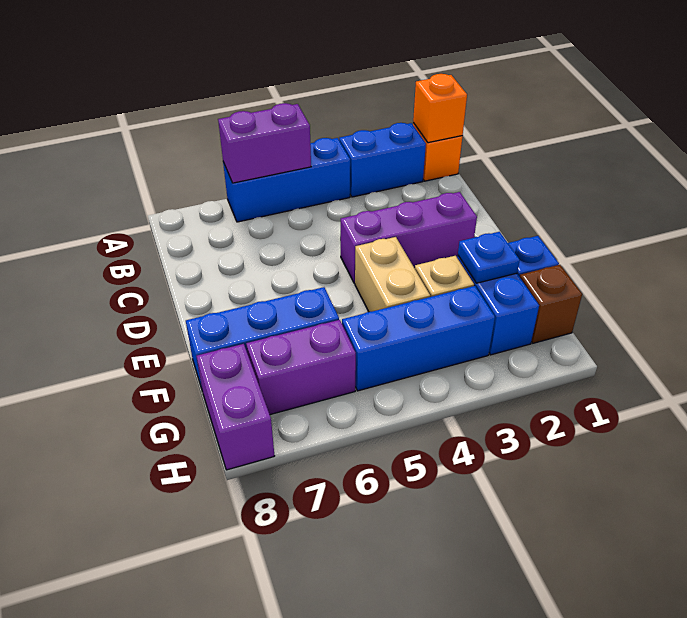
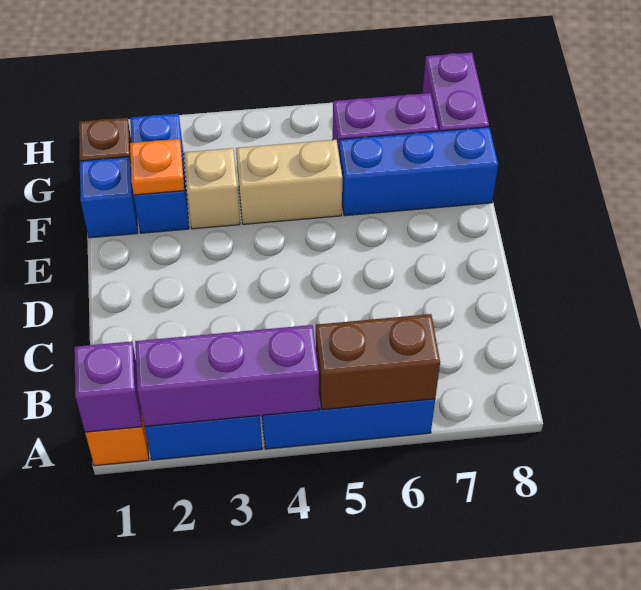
orange brick A1 level 2 -> purple brick A1 level 2
purple brick A5:A6 level 2 -> brown brick A5:A6 level 2
purple brick D2:D4 level 1 -> purple brick A2:A4 level 2
tan brick E4:F4 level 1 -> tan brick F4:F5 level 1
blue plate F2 level 2 -> orange plate F2 level 2
blue brick G3:G5 level 1 -> none

